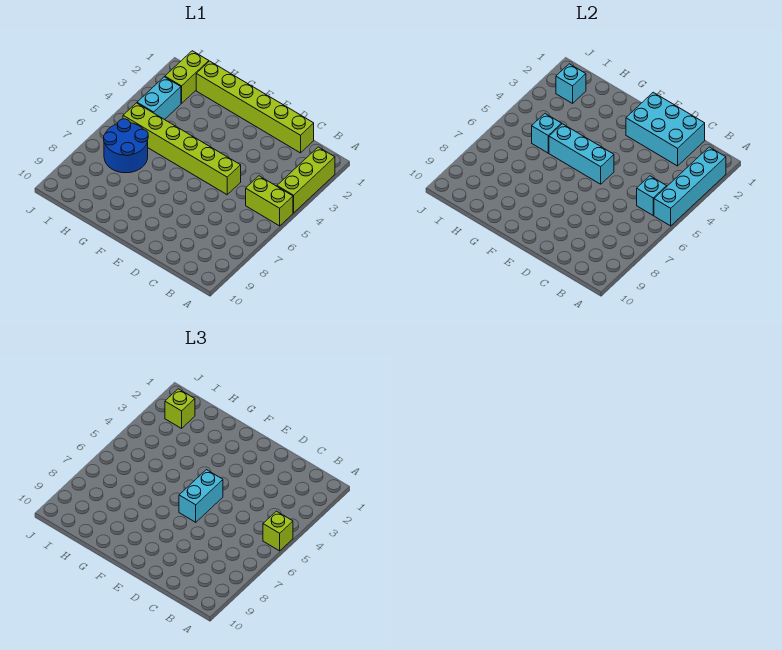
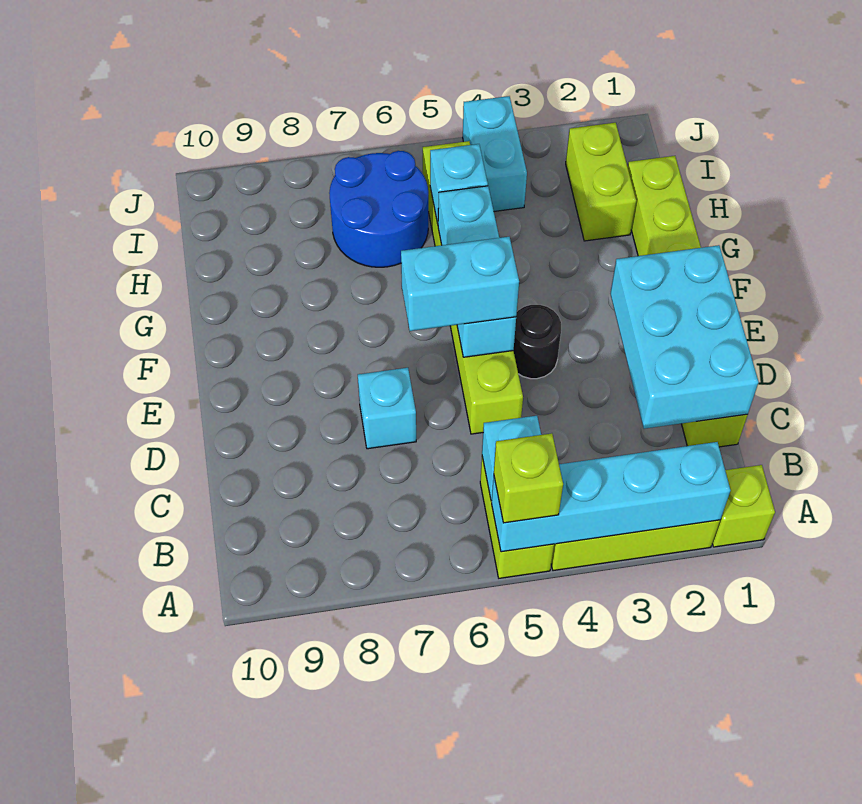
none -> black round brick E4 level 1
lime brick I1:I2 level 1 -> lime brick H2:I2 level 1
cyan brick I2 level 2 -> cyan brick D7 level 1
lime brick I2 level 3 -> lime brick A1 level 1
cyan brick I3:I4 level 1 -> cyan brick I4:J4 level 1

